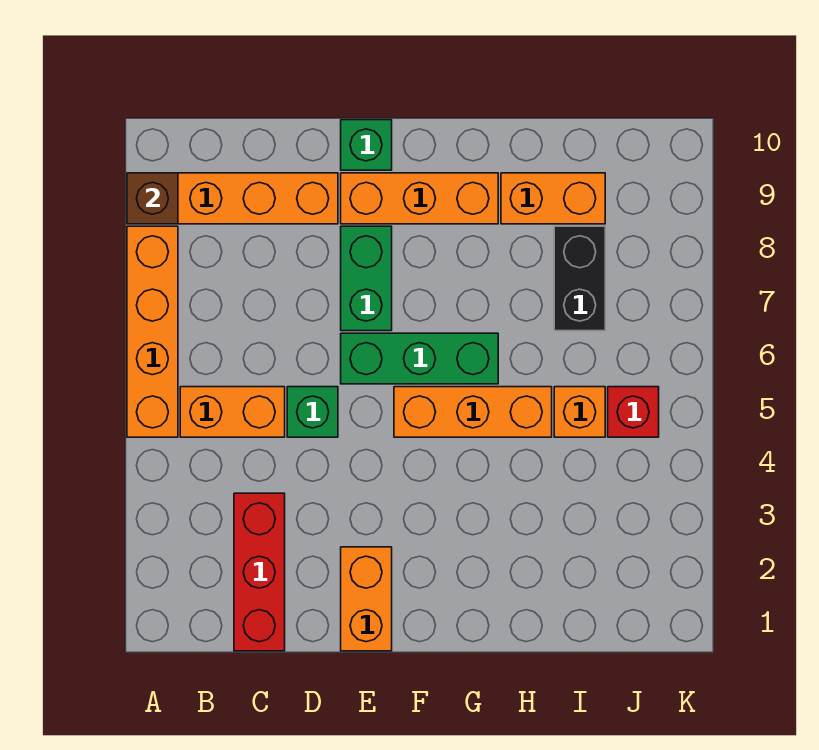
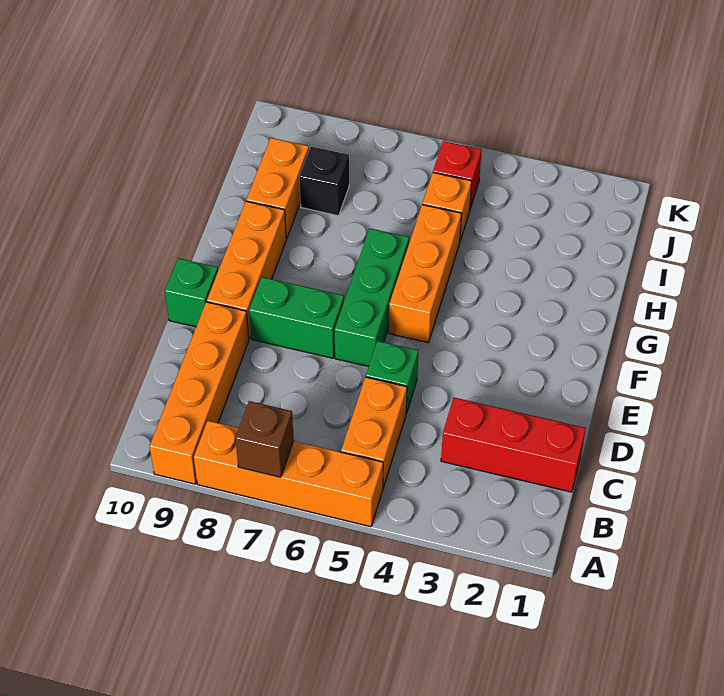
brown brick A9 level 2 -> brown brick A7 level 2
orange brick E1:E2 level 1 -> none
black brick I7:I8 level 1 -> black brick I8 level 1

